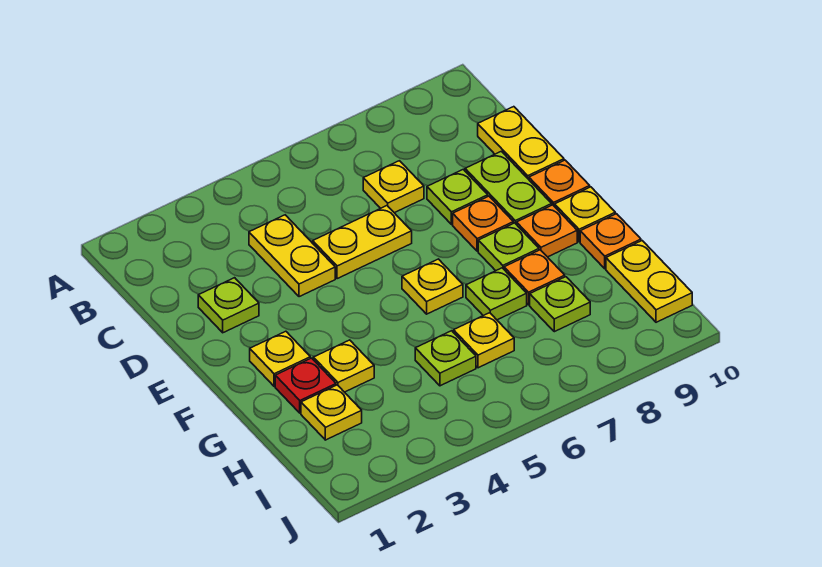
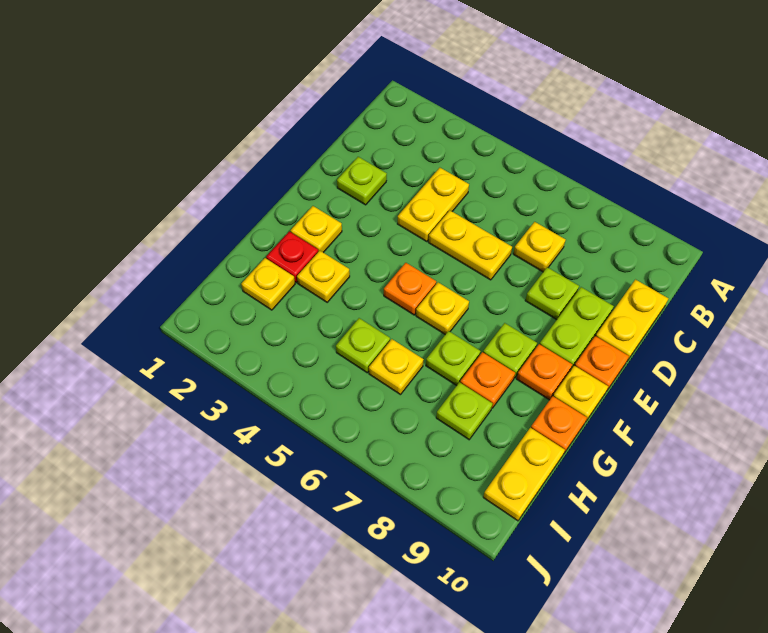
orange plate E8 level 1 -> orange plate F5 level 1

